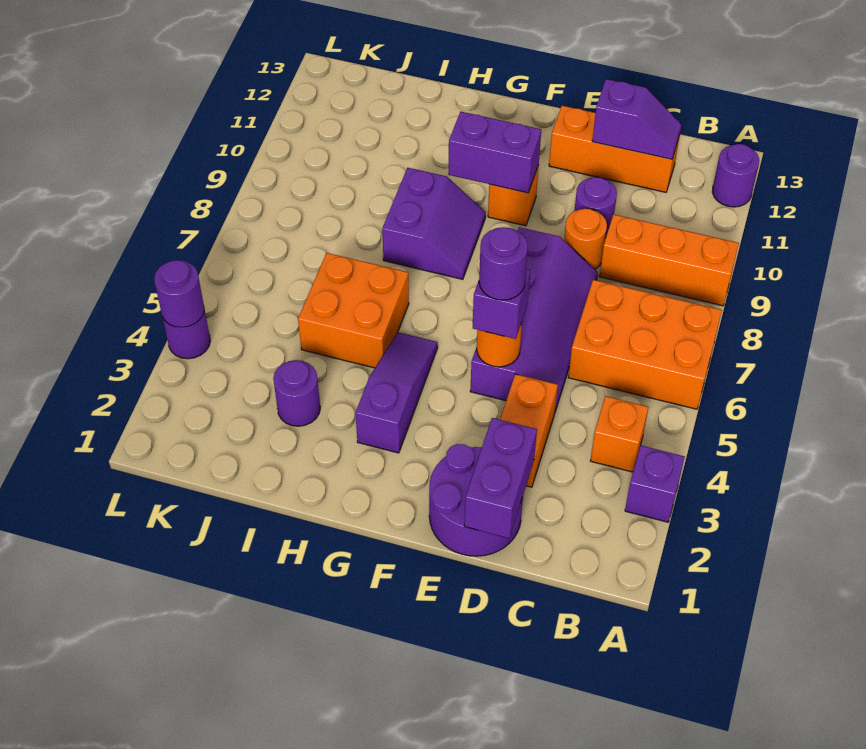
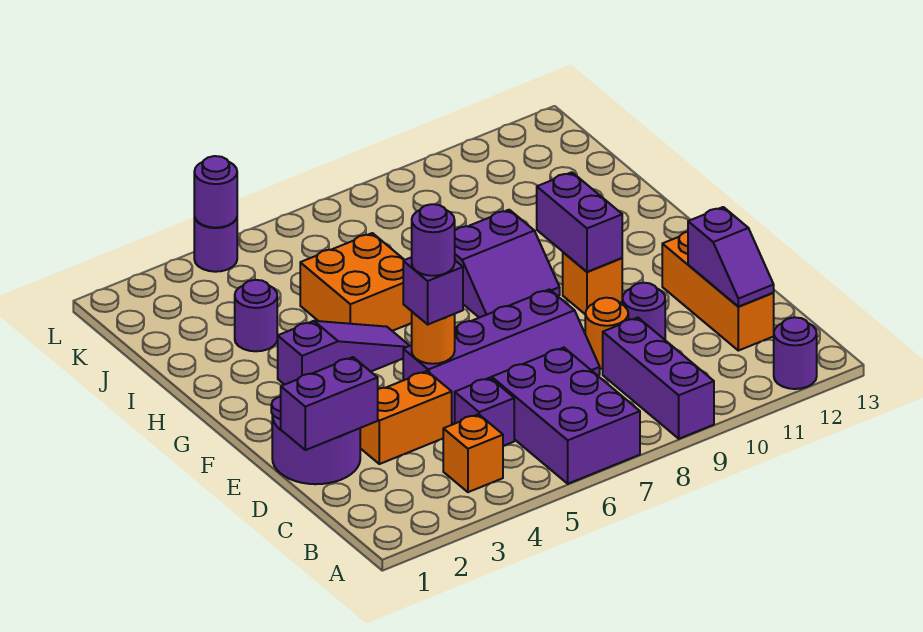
purple brick A3 level 1 -> purple brick C5 level 1
orange brick A6:C7 level 1 -> purple brick A6:C7 level 1
orange brick A9:C9 level 1 -> purple brick A9:C9 level 1

